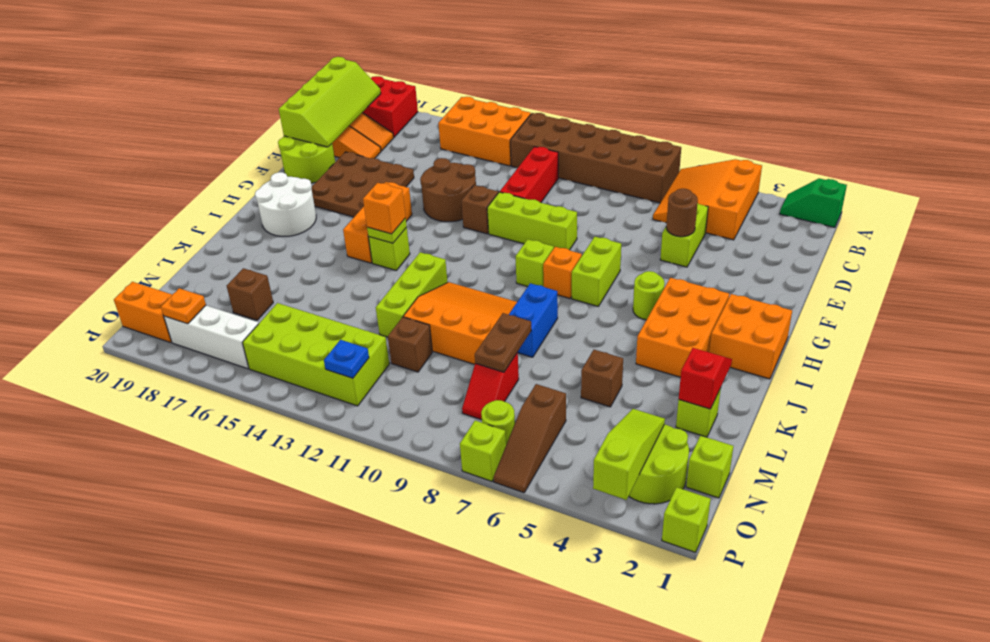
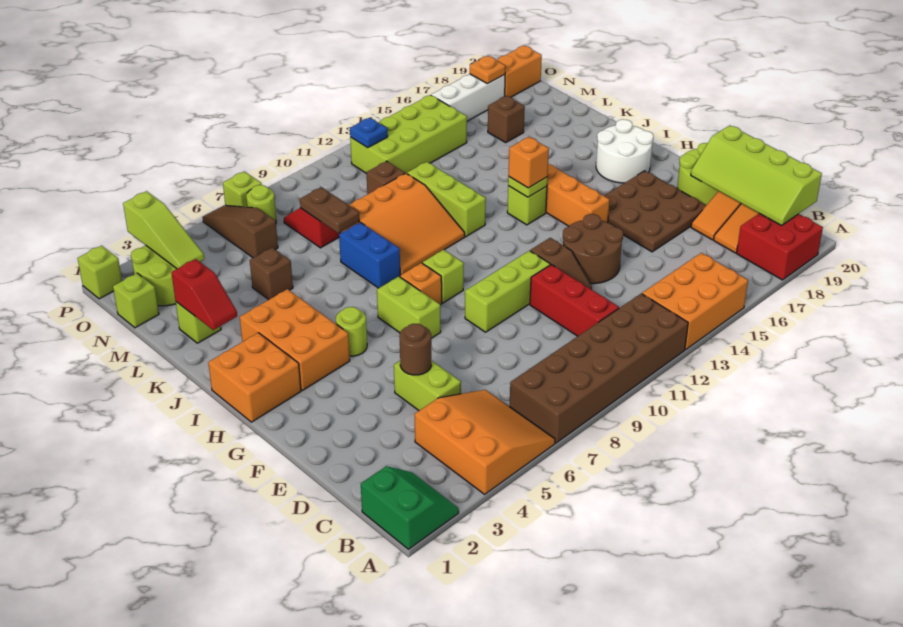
green slope A1:A2 level 1 top 1 -> green slope A1:B2 level 1 top 1

